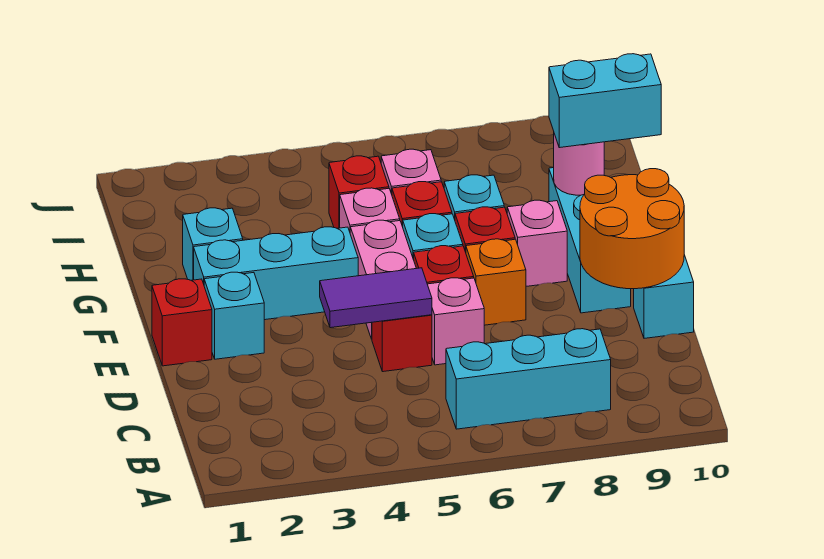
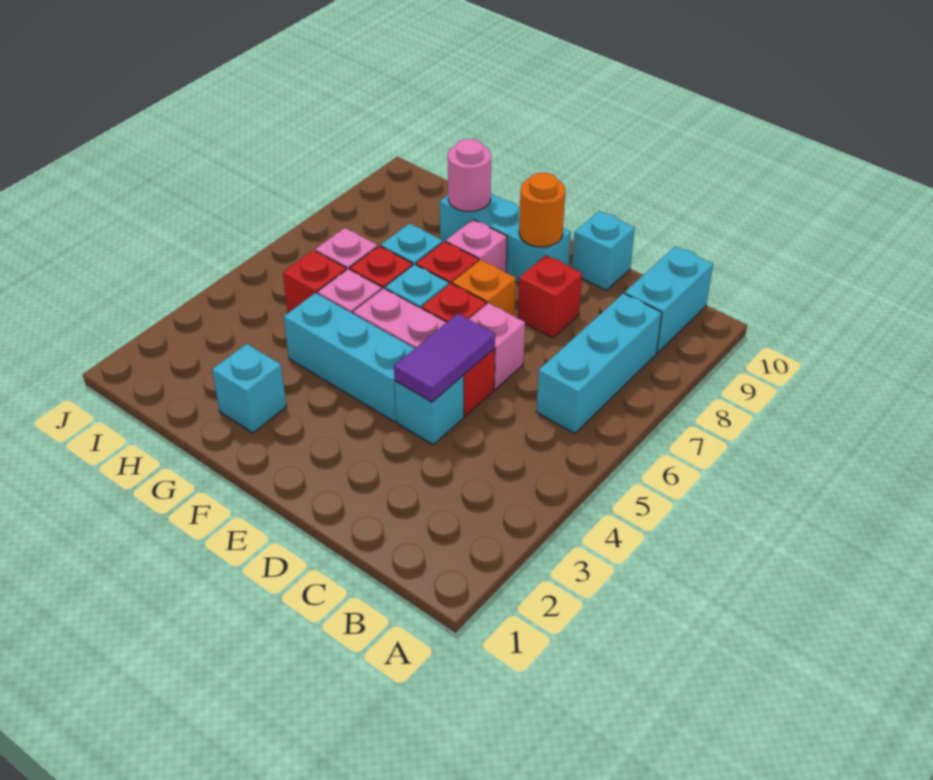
orange round brick D9:E10 level 2 -> orange round brick E9 level 2
red brick E1 level 1 -> red brick D8 level 1
cyan brick E2 level 1 -> cyan brick D4 level 1
cyan brick F2:F4 level 1 -> cyan brick E4:G4 level 1
cyan brick G9:G10 level 3 -> cyan brick B9:B10 level 1

